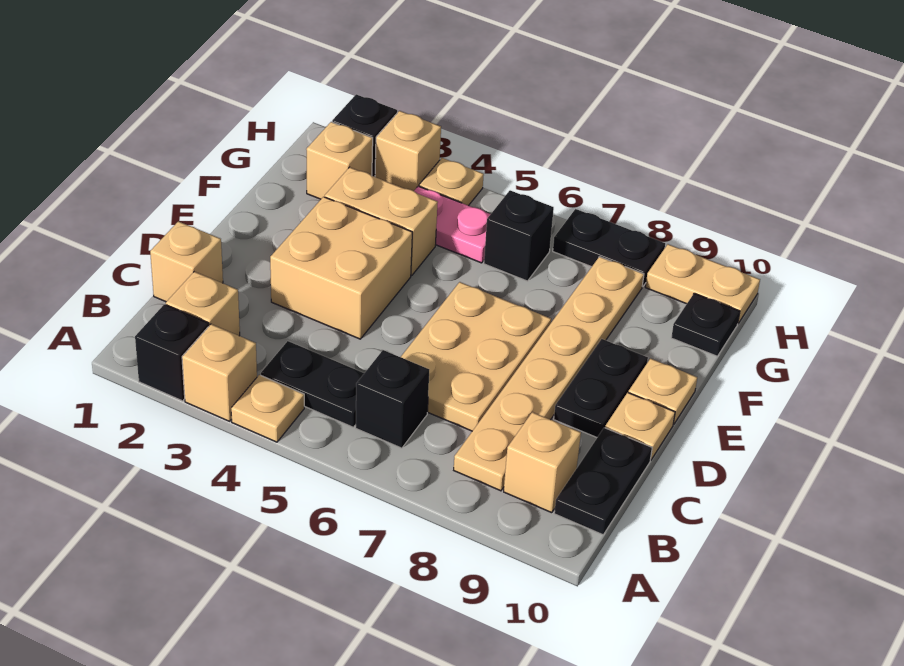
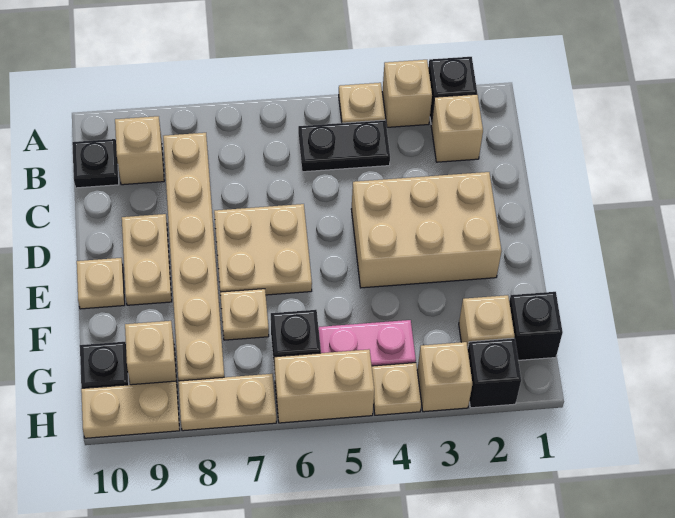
black brick B6 level 1 -> black brick G1 level 1
black plate B10:C10 level 1 -> black plate B10 level 1
tan brick C1 level 1 -> tan brick G9 level 1
tan plate C6:E7 level 1 -> tan plate D6:E7 level 1
tan brick D3:E4 level 1 -> tan brick D2:E4 level 1
black plate D9:E9 level 1 -> tan plate D9:E9 level 1
tan plate D10 level 1 -> tan plate F7 level 1
tan brick F3:F4 level 1 -> tan brick H5:H6 level 1
black plate H7:H8 level 1 -> tan plate H7:H8 level 1

